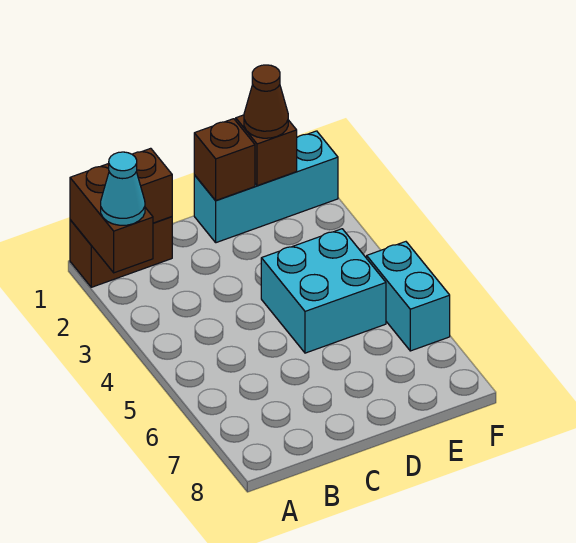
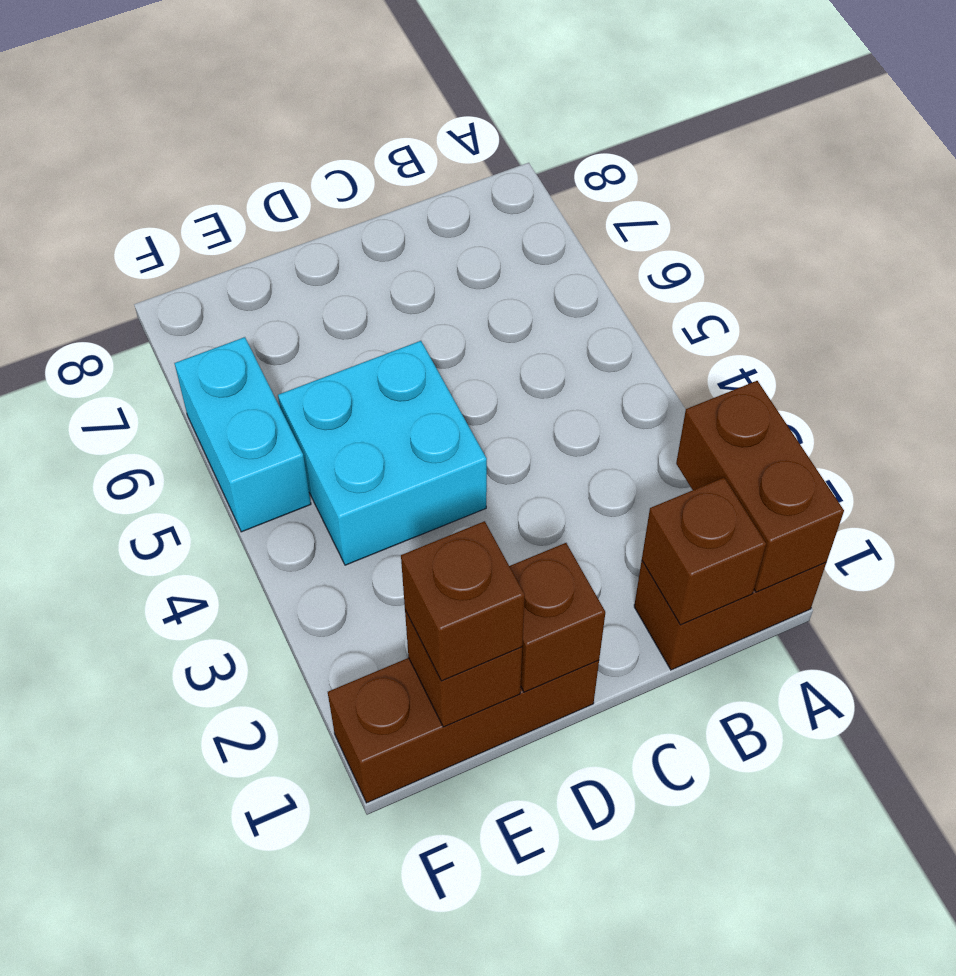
cyan cone A2 level 3 -> none
cyan brick D1:F1 level 1 -> brown brick D1:F1 level 1
brown cone E1 level 3 -> brown brick E1 level 3

